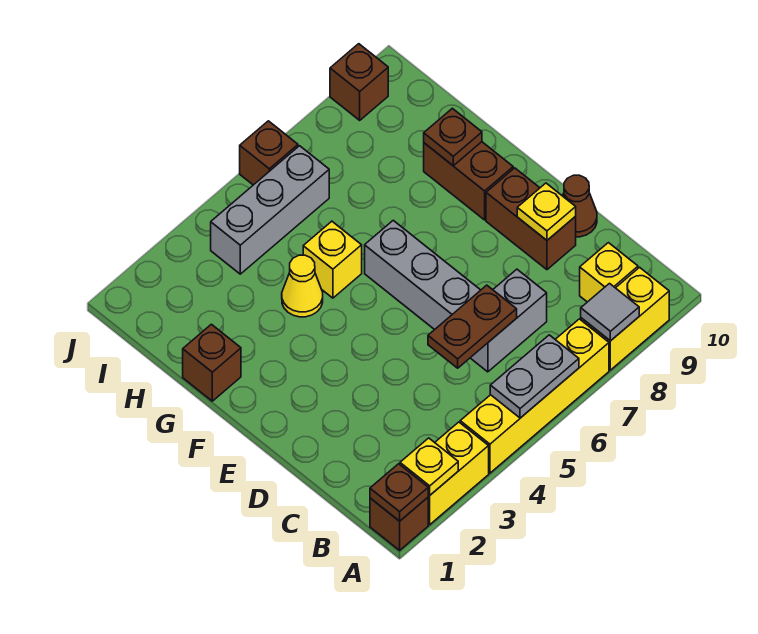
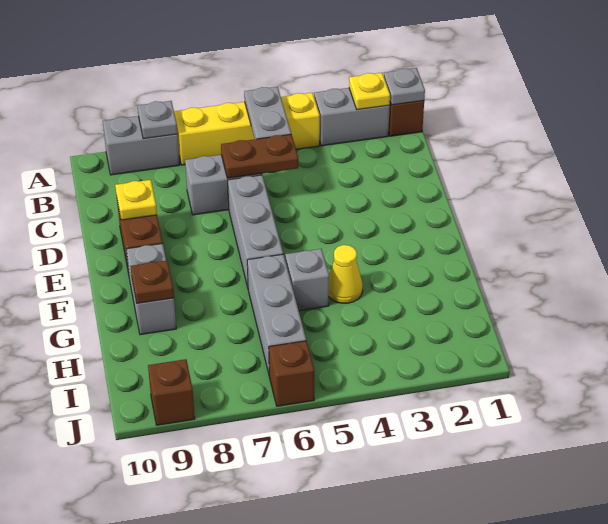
brown plate A1 level 2 -> grey plate A1 level 2
yellow brick A2:A3 level 1 -> grey brick A2:A3 level 1
grey plate A5:A6 level 2 -> grey plate A5:B5 level 2
yellow brick A8:A9 level 1 -> grey brick A8:A9 level 1
grey tile A8 level 2 -> grey plate A8 level 2
yellow brick B9 level 1 -> none
brown cone D10 level 1 -> none
brown brick F9:G9 level 1 -> grey brick F9:G9 level 1
brown brick G1 level 1 -> none
yellow brick G5 level 1 -> grey brick G5 level 1
grey brick I4:I6 level 1 -> grey brick G6:I6 level 1

